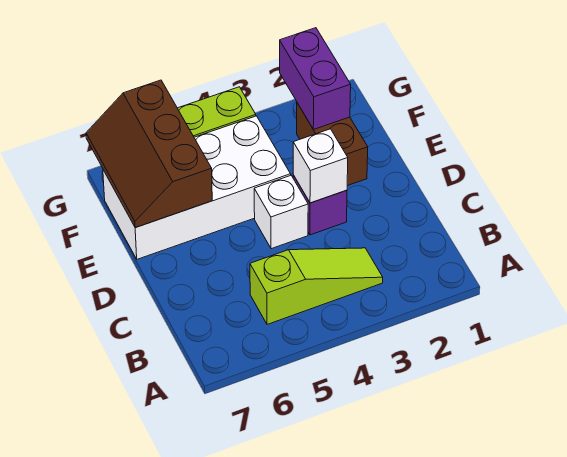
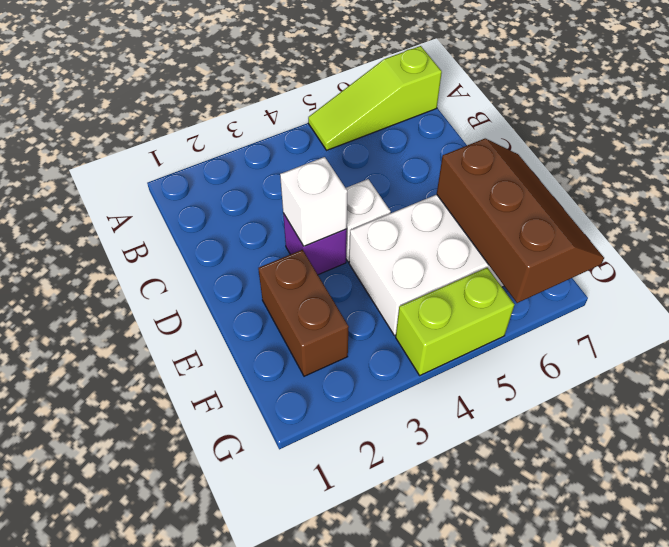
lime slope B3:B5 level 1 top 5 -> lime slope A5:A7 level 1 top 7
purple brick F2:G2 level 2 -> none

